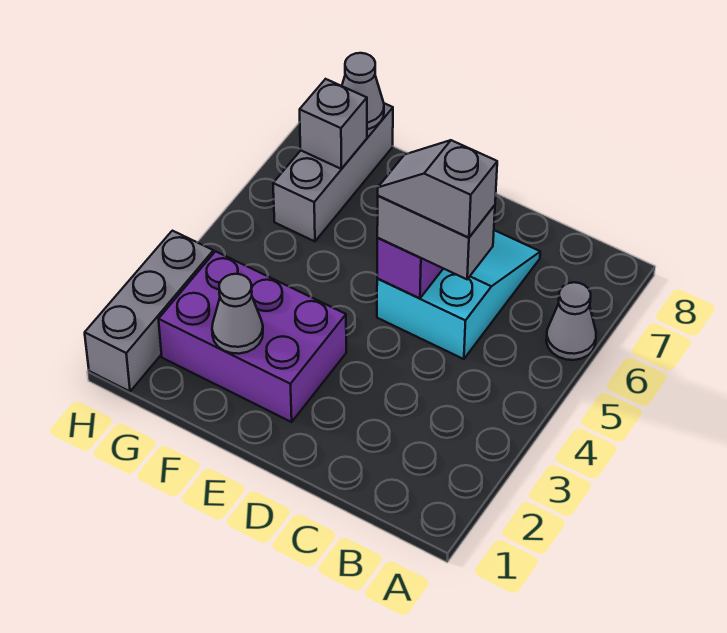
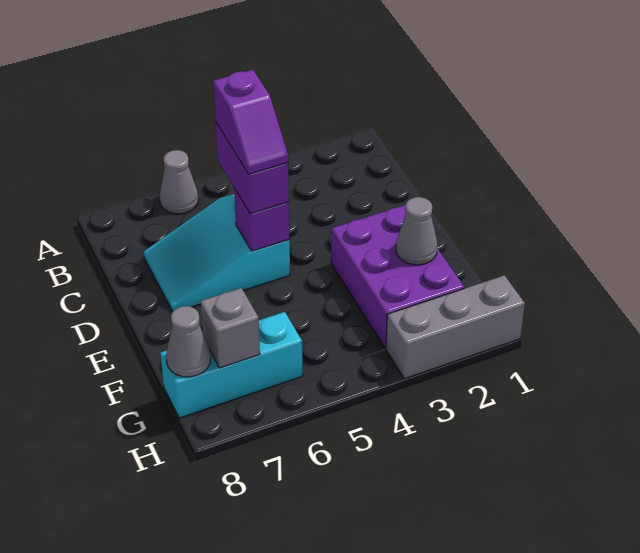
grey brick C5:D5 level 3 -> purple brick C5:D5 level 3
grey slope C5:D5 level 4 top C -> purple slope C5:D5 level 4 top C
grey brick G6:G8 level 1 -> cyan brick G6:G8 level 1

